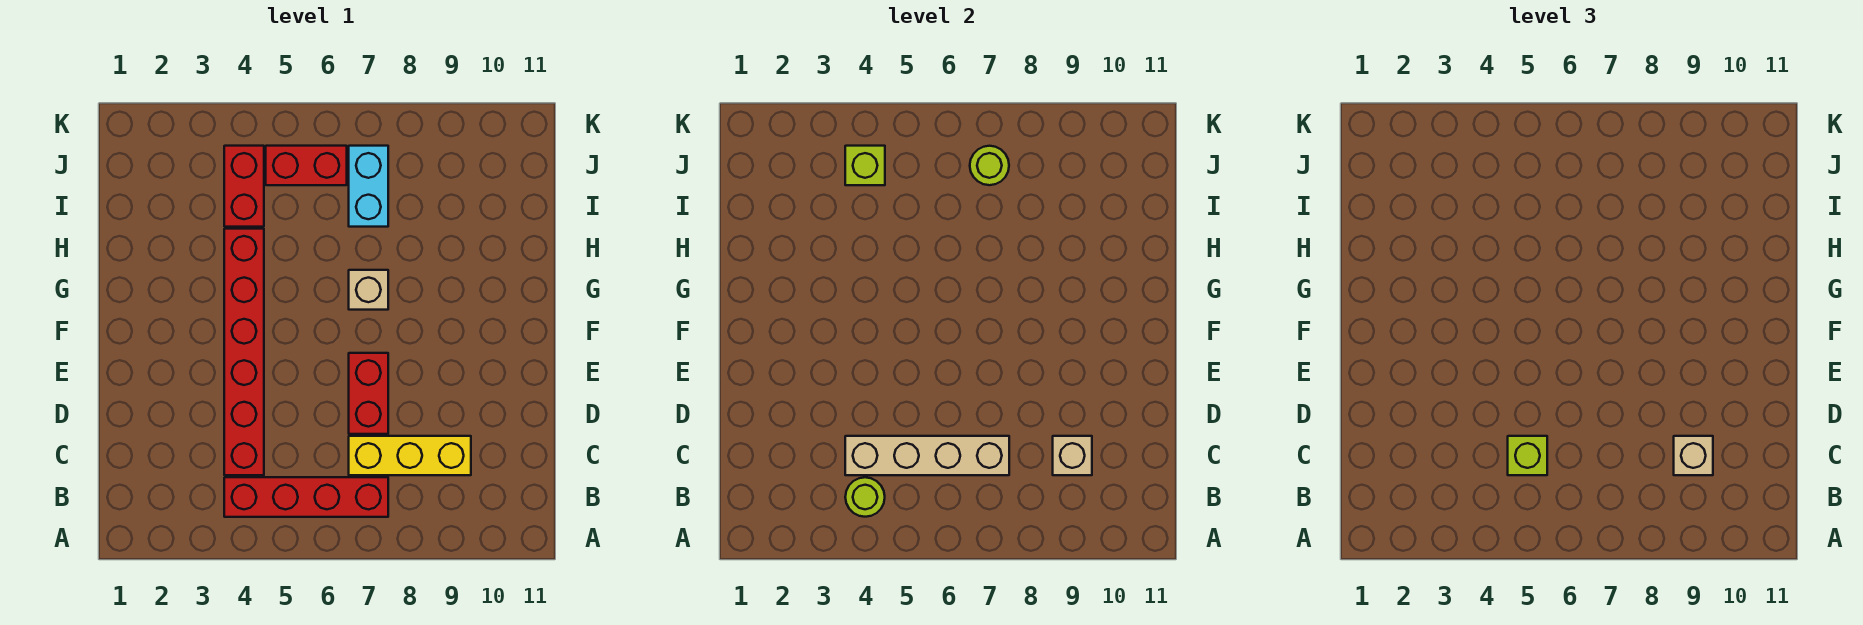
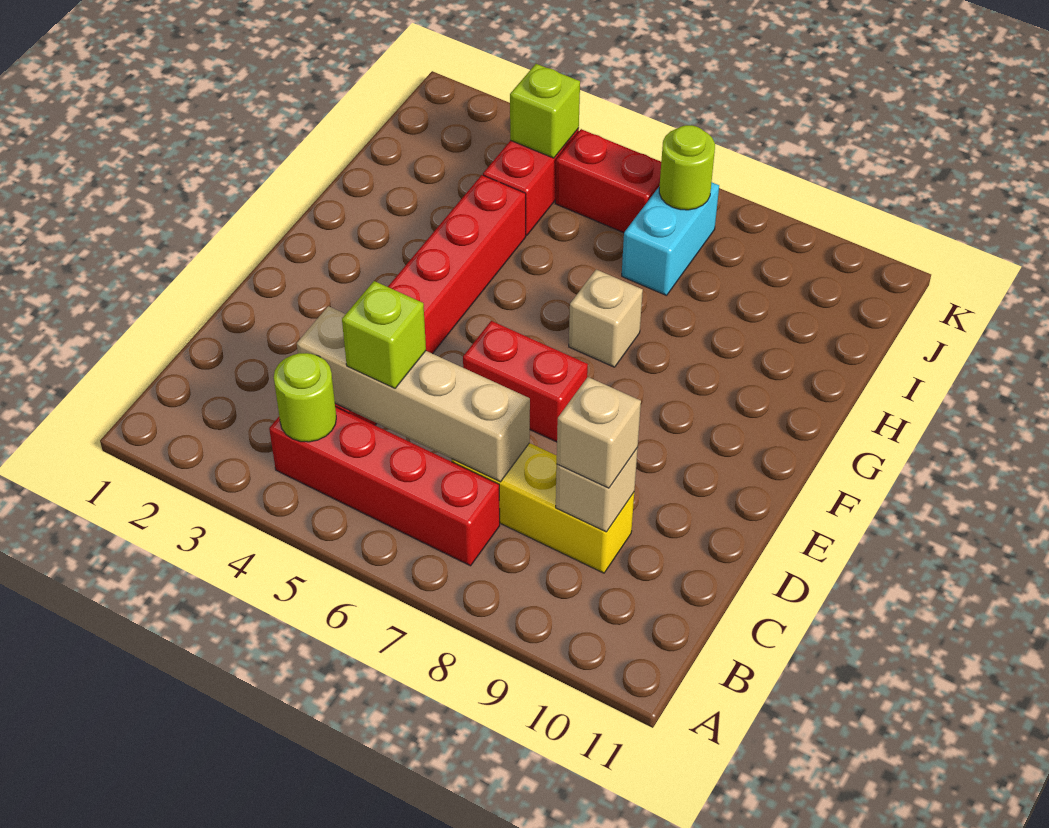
red brick D7:E7 level 1 -> red brick E6:E7 level 1

